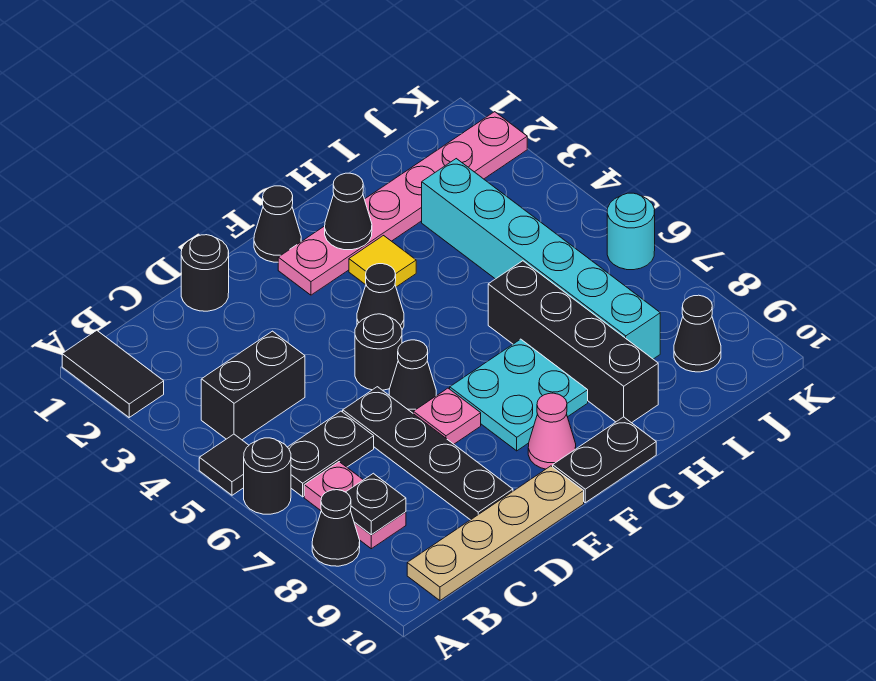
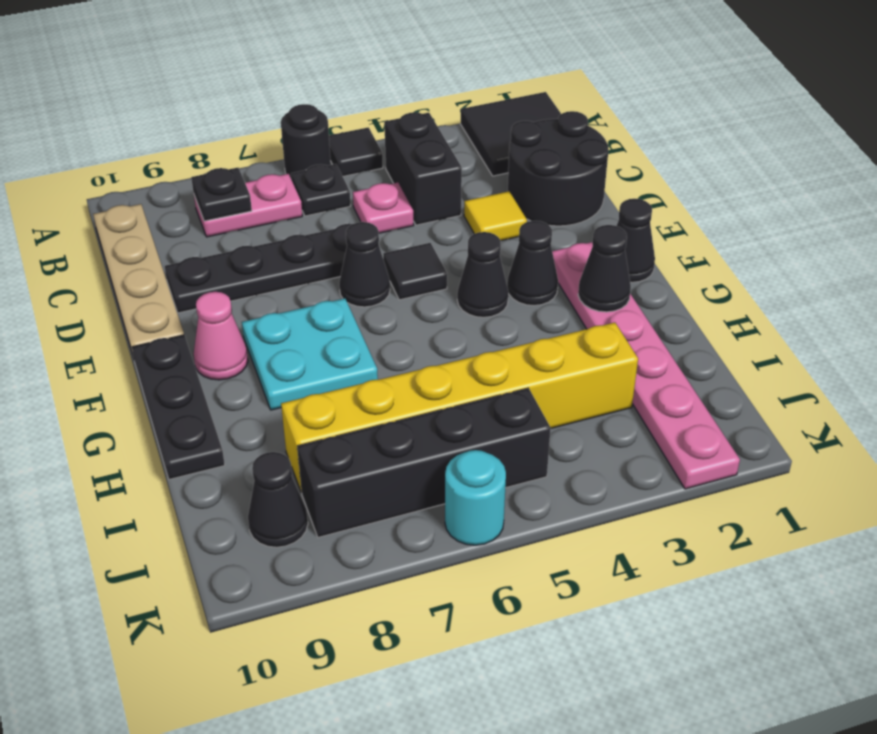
black tile A1:A2 level 1 -> black tile A1:B2 level 1
black cone A8 level 1 -> black cone F3 level 1
black plate B6:C6 level 1 -> black plate B6 level 1
black round brick D1 level 1 -> black round brick C1:D2 level 1
black round brick E5 level 1 -> black tile E5 level 1
pink plate E7 level 1 -> pink plate C5 level 1
black plate F10:G10 level 1 -> black plate F10:H10 level 1
yellow tile G3 level 1 -> yellow tile D3 level 1
black brick H6:H9 level 1 -> black brick J5:J8 level 1
cyan brick I3:I8 level 1 -> yellow brick I3:I8 level 1

